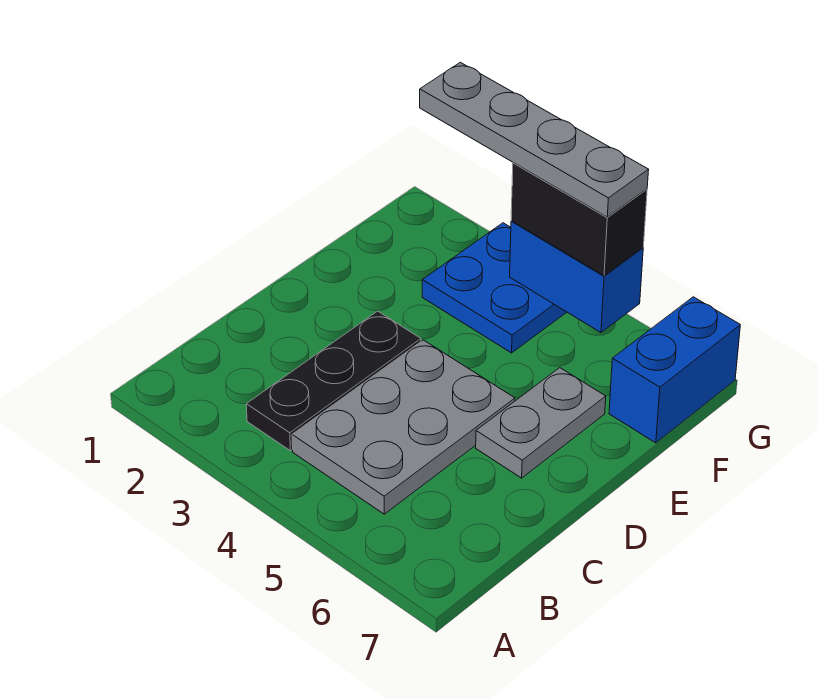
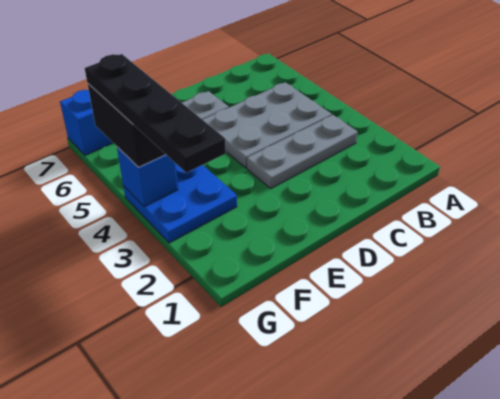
black plate B3:D3 level 1 -> grey plate B3:D3 level 1
grey plate G2:G5 level 4 -> black plate G2:G5 level 4
blue brick G4:G5 level 2 -> blue brick G4 level 2

